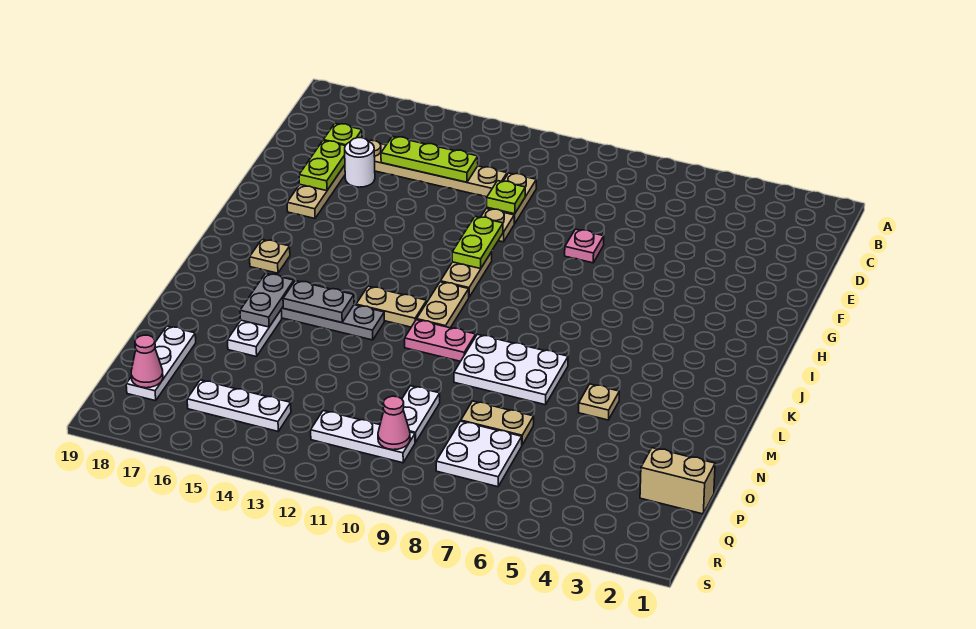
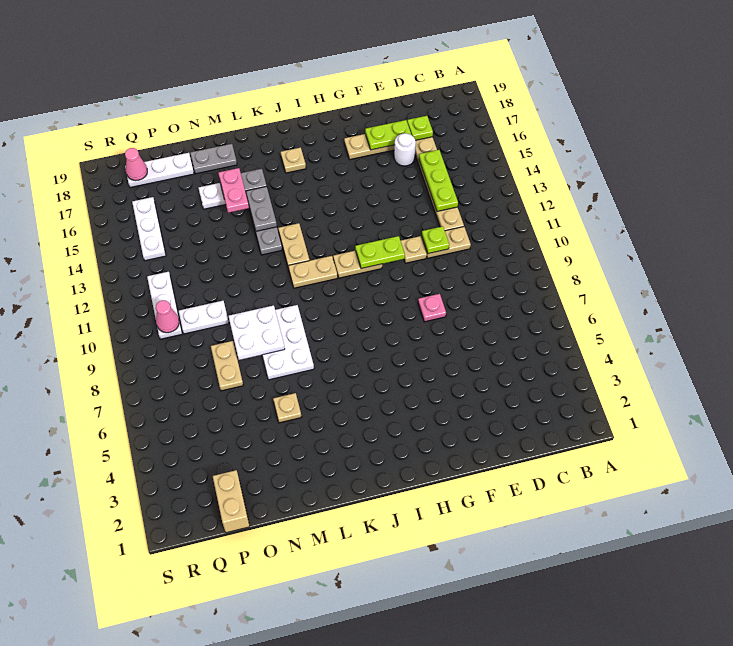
pink plate L10:L11 level 1 -> pink plate M15:M16 level 3
none -> grey plate M18:N18 level 1
white plate P7:Q8 level 1 -> white plate M8:N9 level 2

